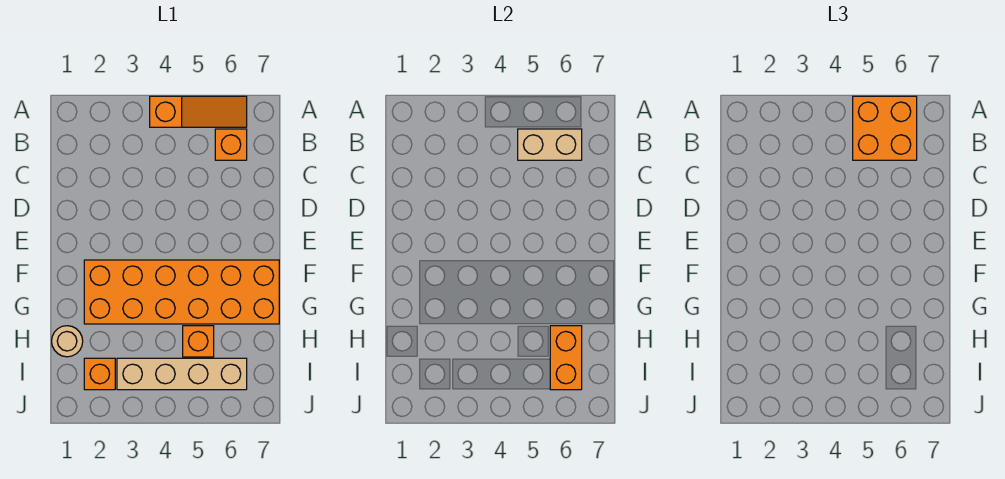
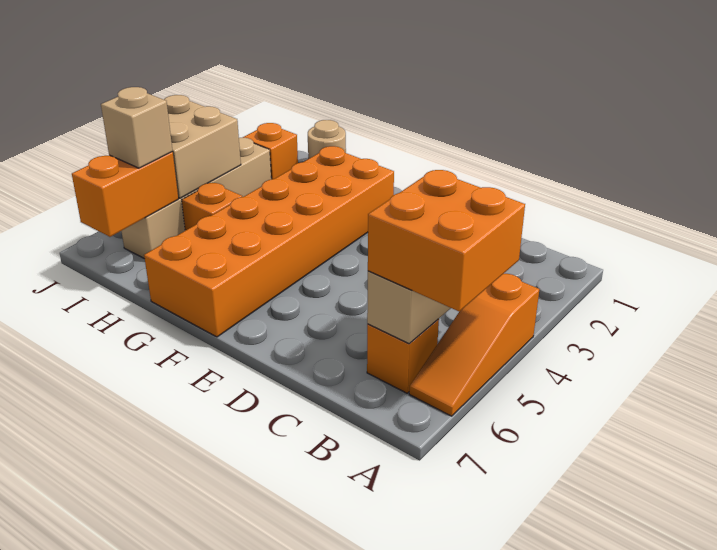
orange brick H6:I6 level 2 -> orange brick I6:I7 level 2
none -> tan brick I4:J5 level 2
none -> tan brick I6 level 3

